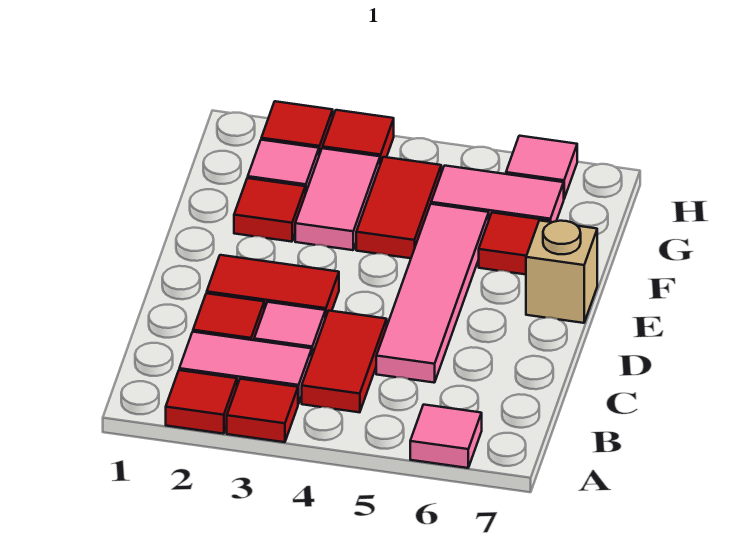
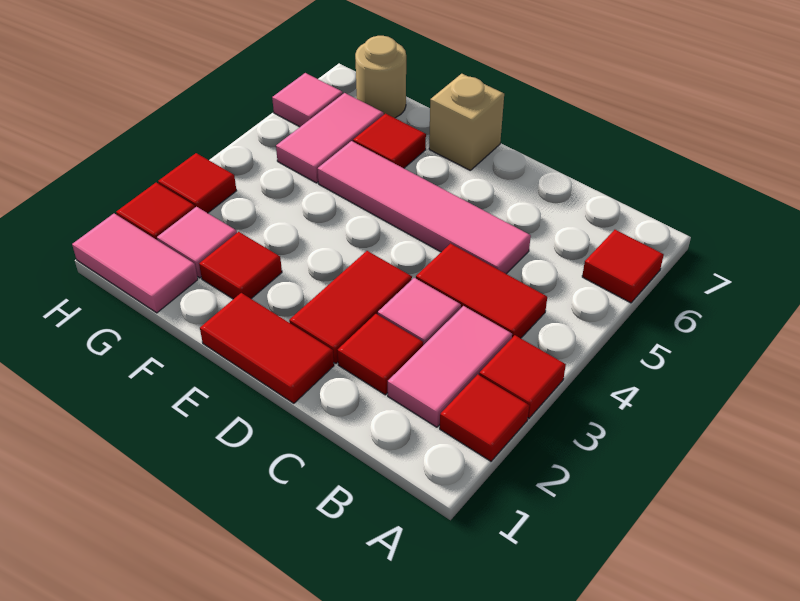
pink tile A6 level 1 -> red tile A6 level 1
pink tile F3:G3 level 1 -> pink tile G1:H1 level 1
red tile F4:G4 level 1 -> red tile D1:E1 level 1
none -> tan round brick G7 level 1

